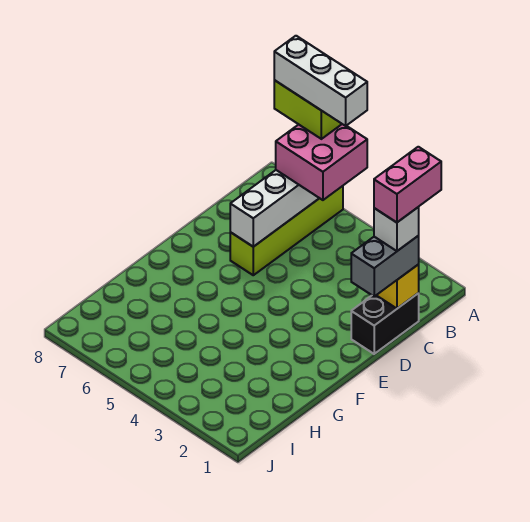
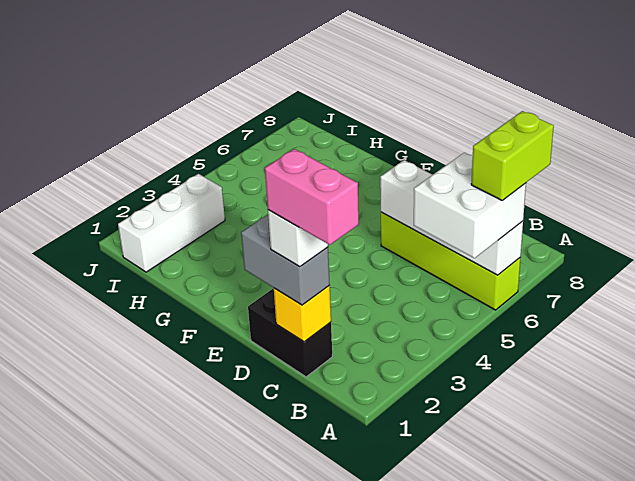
pink brick A5:B6 level 3 -> white brick A5:B6 level 3
white brick A5:A7 level 5 -> white brick I1:I3 level 1

